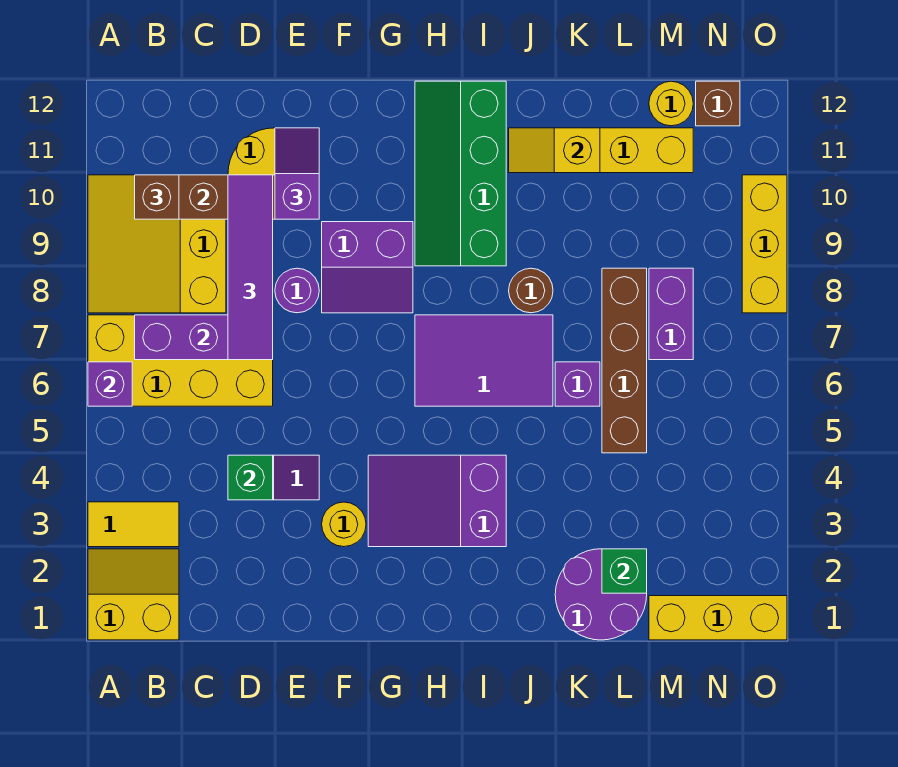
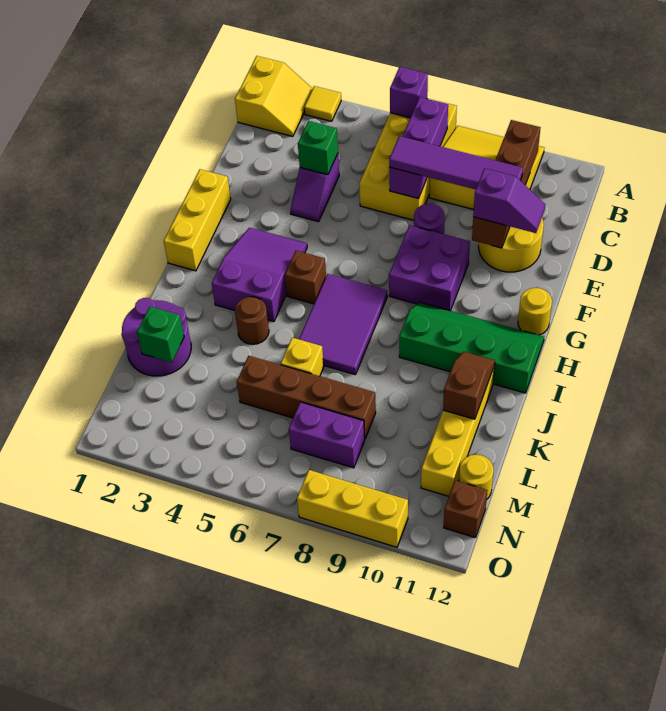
yellow tile A3:B3 level 1 -> yellow tile A3 level 1
brown brick B10 level 3 -> brown brick H5 level 1
yellow round brick F3 level 1 -> yellow round brick G12 level 1
purple slope F8:G9 level 1 top 9 -> purple brick F8:G9 level 1
brown round brick J8 level 1 -> brown round brick J4 level 1
yellow slope J11:K11 level 2 top K -> brown slope J11:K11 level 2 top K
purple brick K6 level 1 -> yellow brick K6 level 1
yellow brick M1:O1 level 1 -> yellow brick F1:H1 level 1

